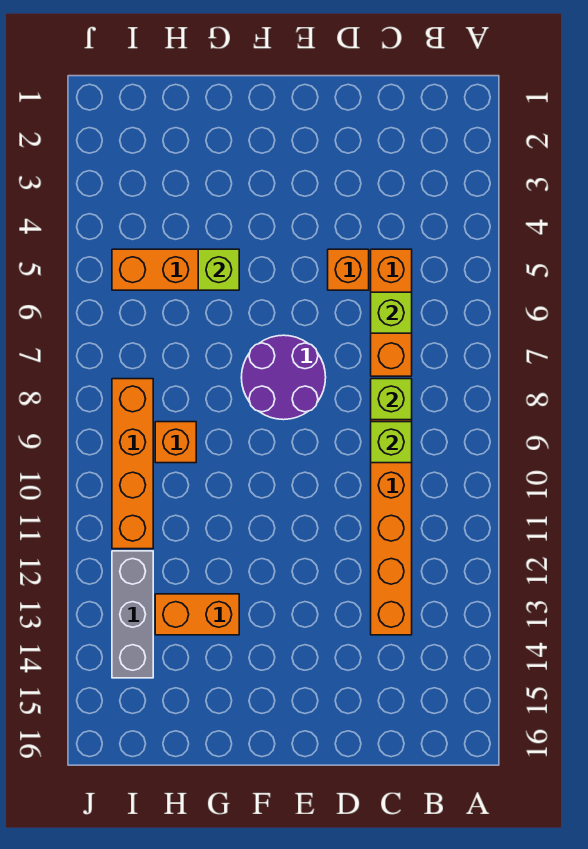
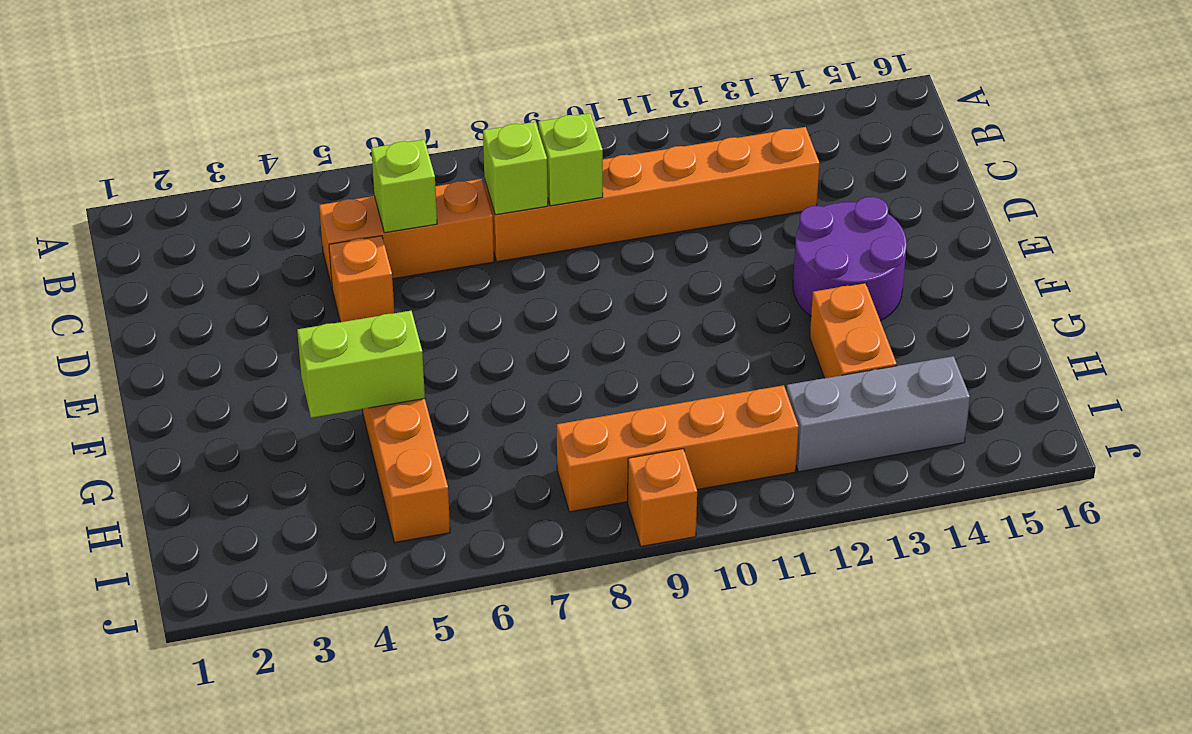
purple round brick E7:F8 level 1 -> purple round brick E13:F14 level 1
lime brick G5 level 2 -> lime brick G4:G5 level 2
orange brick H9 level 1 -> orange brick J9 level 1

